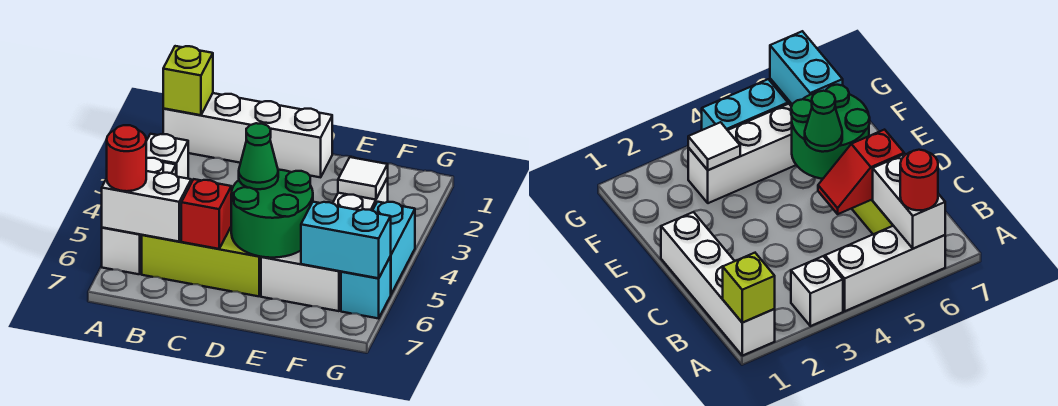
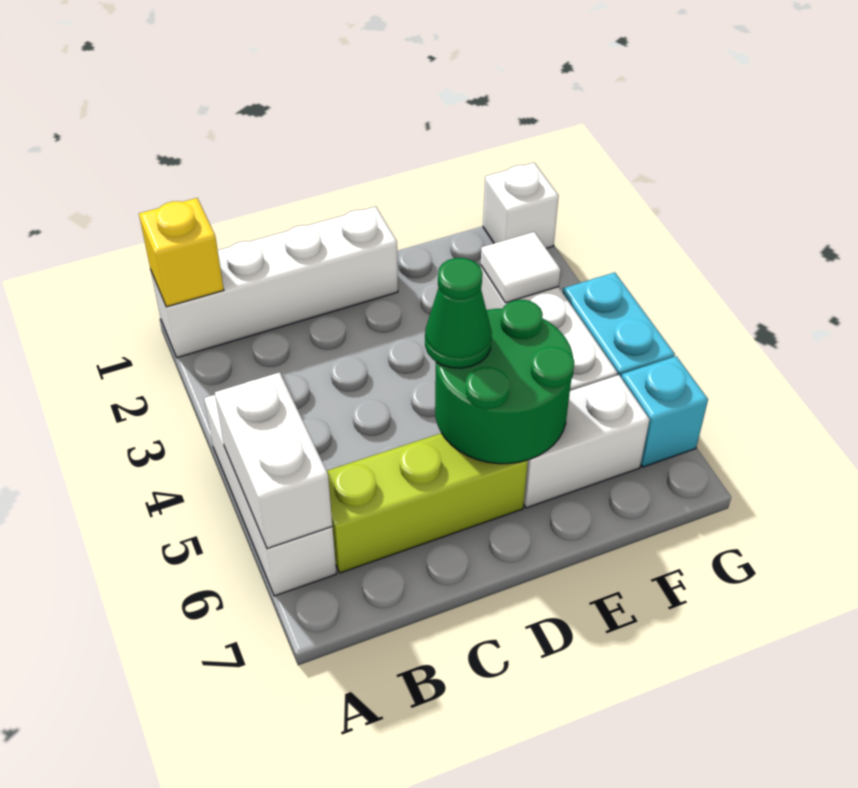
lime brick A1 level 2 -> yellow brick A1 level 2
white brick A3 level 1 -> white brick G1 level 1
white brick A6:B6 level 2 -> white brick A5:A6 level 2
red round brick A6 level 3 -> none
red slope C5:C6 level 2 top 6 -> none
cyan brick F6:G6 level 2 -> none

